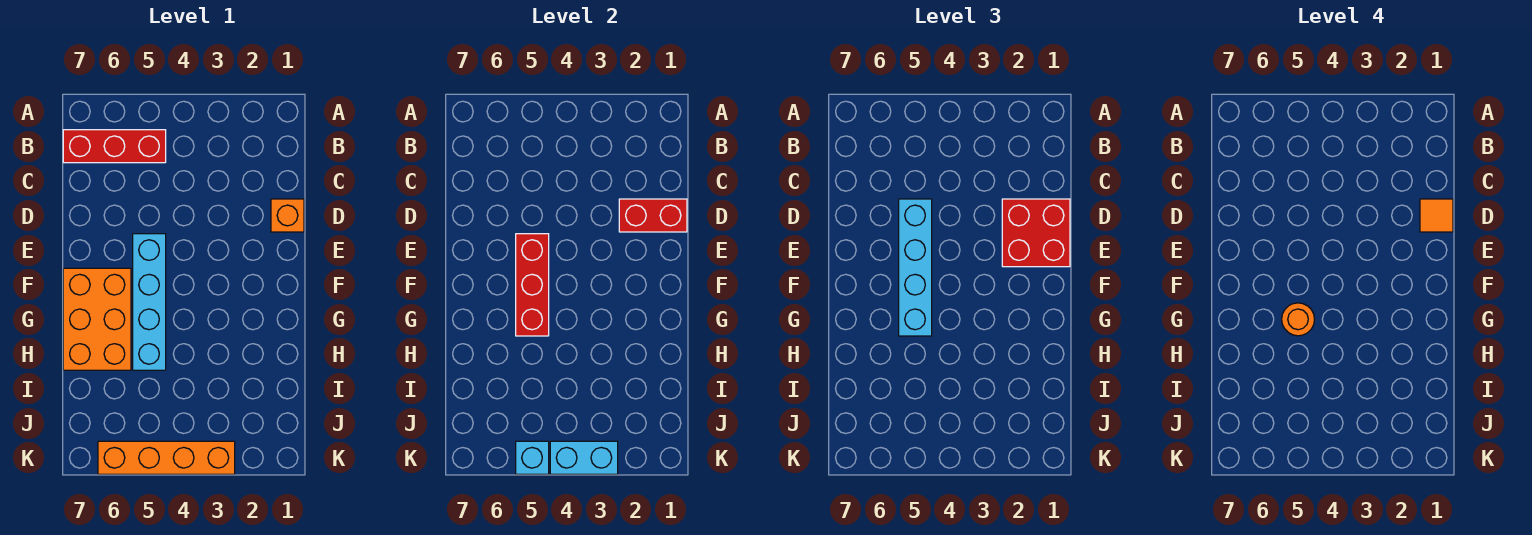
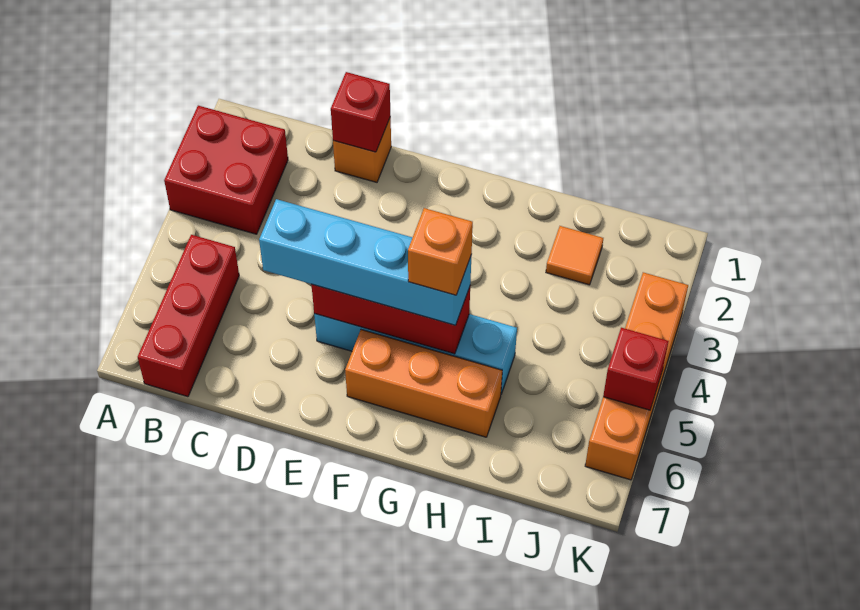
red brick D1:D2 level 2 -> red brick D1 level 2
red brick D1:E2 level 3 -> red brick A2:B3 level 1
orange tile D1 level 4 -> orange tile I2 level 1
orange brick F6:H7 level 1 -> orange brick F6:H6 level 1
orange round brick G5 level 4 -> orange brick G5 level 4
cyan brick K3:K4 level 2 -> none
cyan brick K5 level 2 -> red brick K5 level 2

